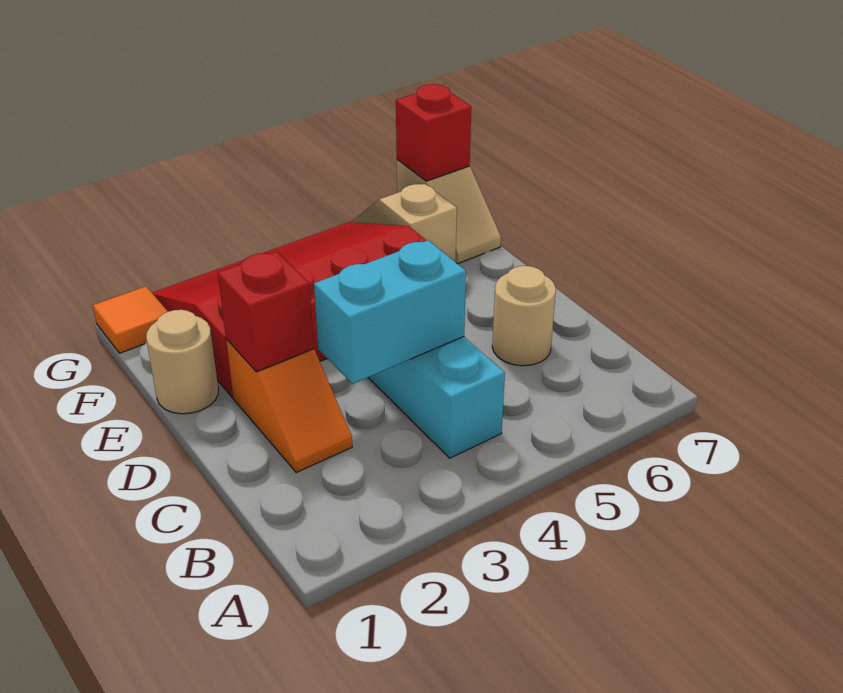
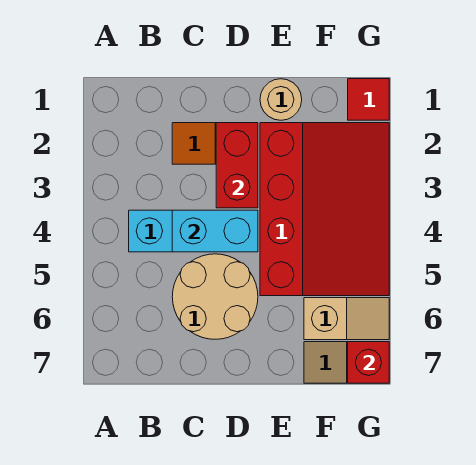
cyan brick C3:C4 level 2 -> cyan brick C4:D4 level 2
tan round brick C6 level 1 -> tan round brick C5:D6 level 1
red brick D2 level 2 -> red brick D2:D3 level 2
orange tile G1 level 1 -> red tile G1 level 1

